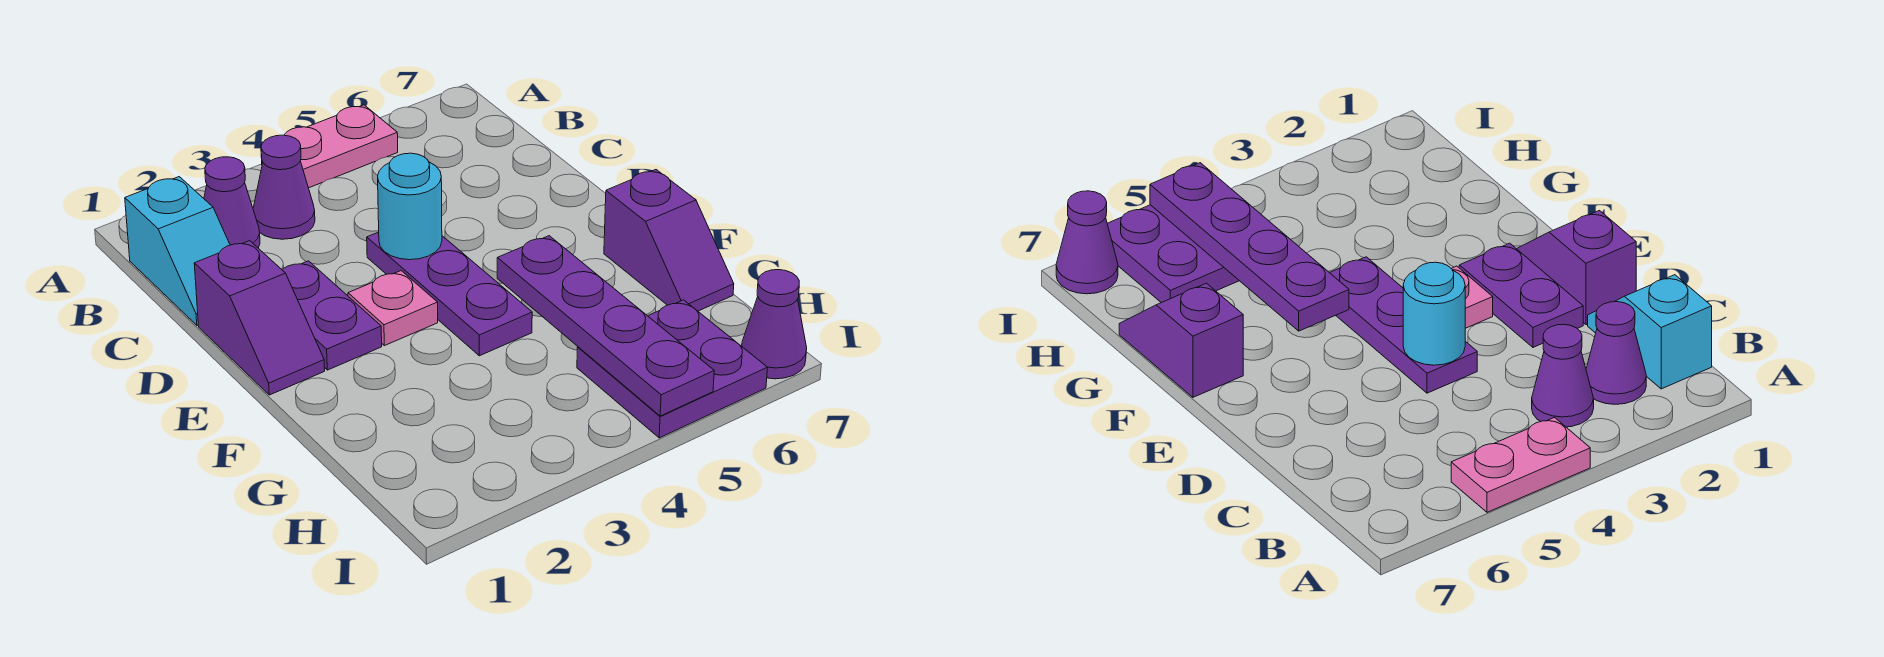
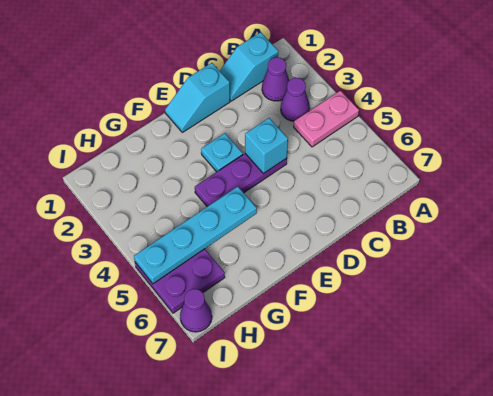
pink plate A4:A5 level 1 -> pink plate A4:B4 level 1
purple slope D1:E1 level 1 top D -> cyan slope D1:E1 level 1 top D
purple plate D2:E2 level 1 -> none
cyan round brick D4 level 2 -> cyan brick D4 level 2
pink plate E3 level 1 -> cyan plate E3 level 1
purple plate F5:I5 level 2 -> cyan plate F5:I5 level 2
purple slope F7:G7 level 1 top F -> none

